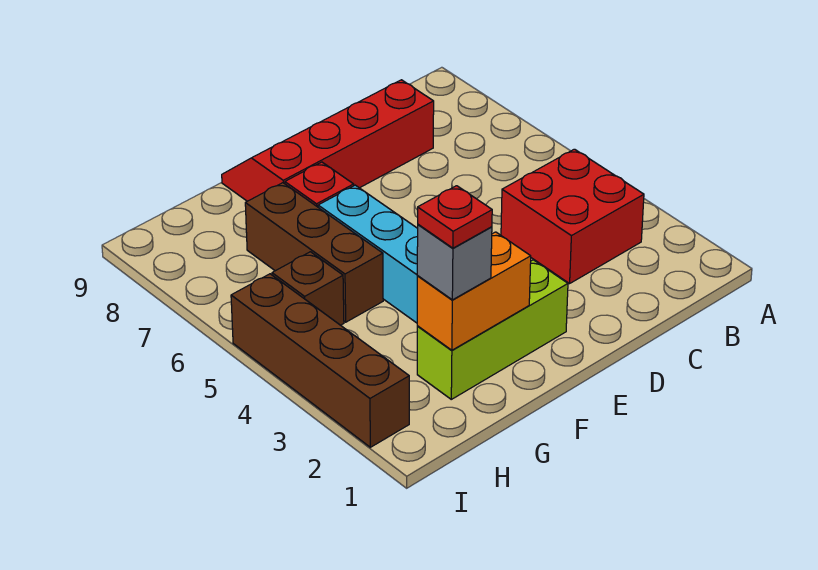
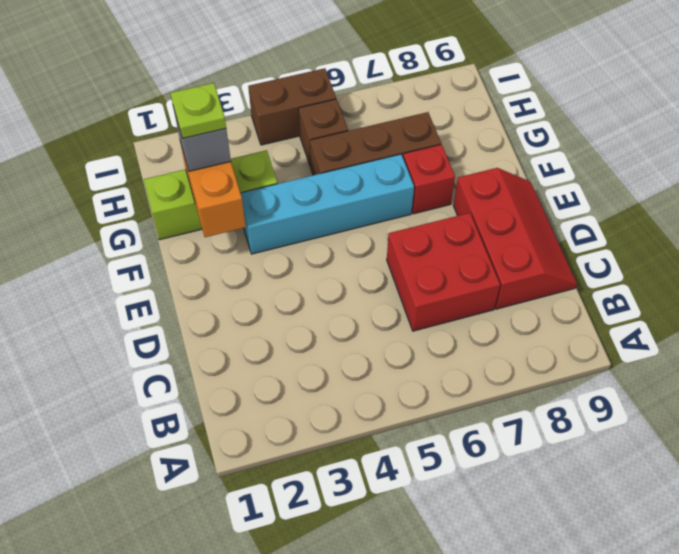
red brick B3:C4 level 1 -> red brick C6:D7 level 1
red slope C8:F9 level 1 top 8 -> red slope C8:E9 level 1 top 8
lime brick E2:G2 level 1 -> lime brick G1:G3 level 1
red plate G2 level 4 -> lime plate G2 level 4
brown brick I2:I5 level 1 -> brown brick I4:I5 level 1

